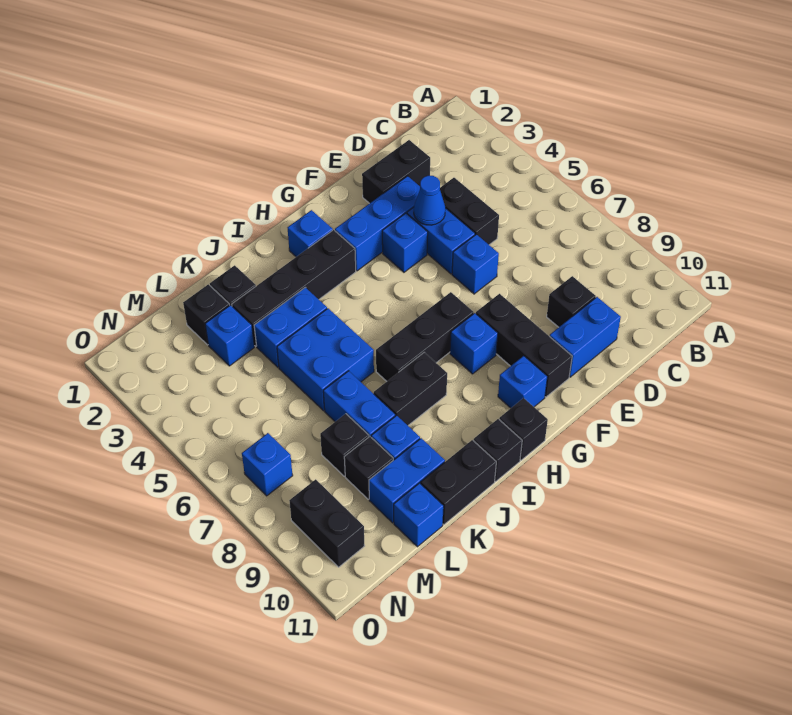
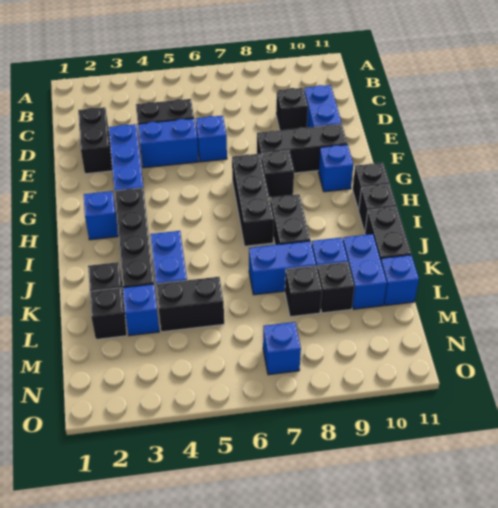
blue cone E4 level 2 -> none
blue brick F4 level 1 -> none
blue brick G8 level 1 -> black brick G8 level 1
blue brick J5:K6 level 1 -> none
black brick N9:N10 level 1 -> black brick L4:L5 level 1

